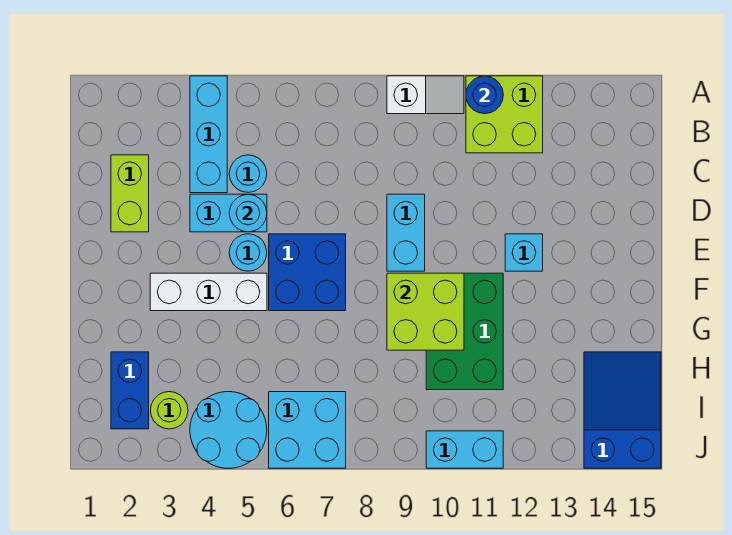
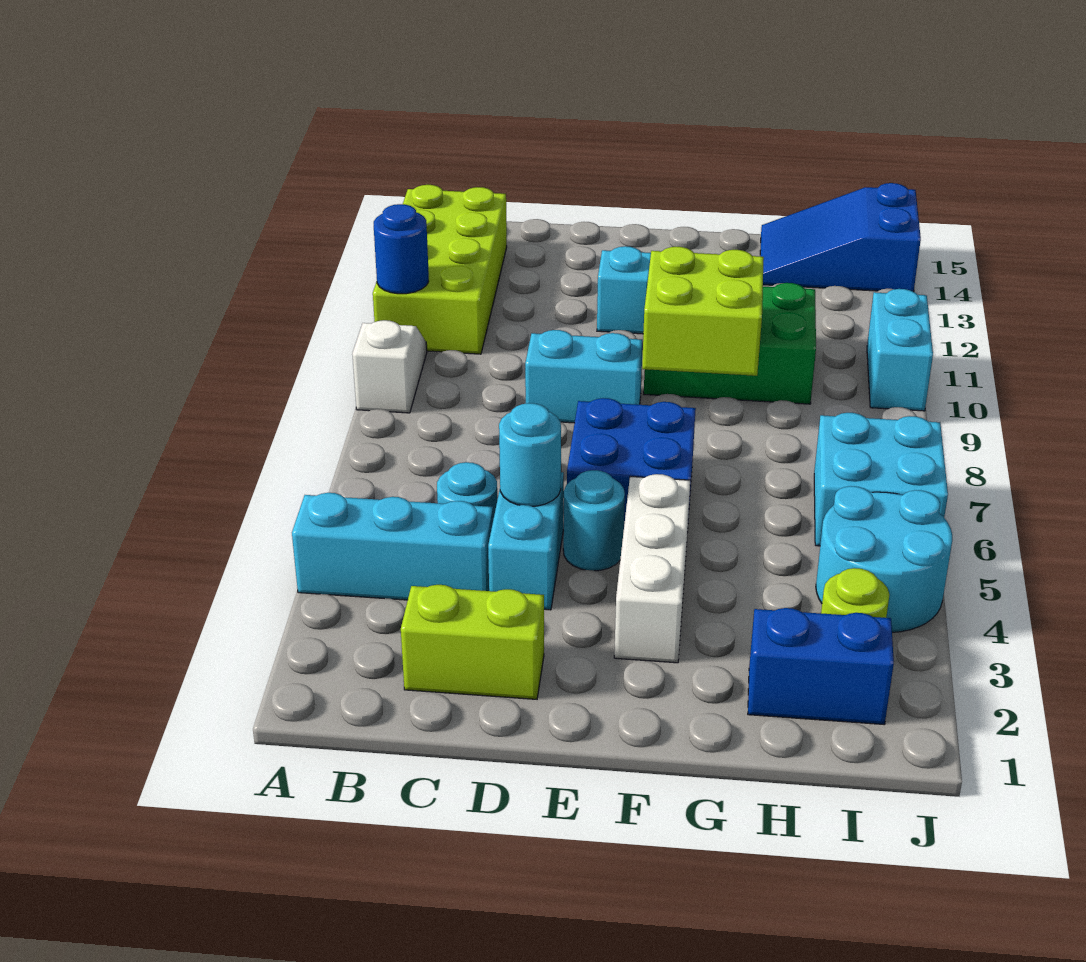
lime brick A11:B12 level 1 -> lime brick A11:B14 level 1

